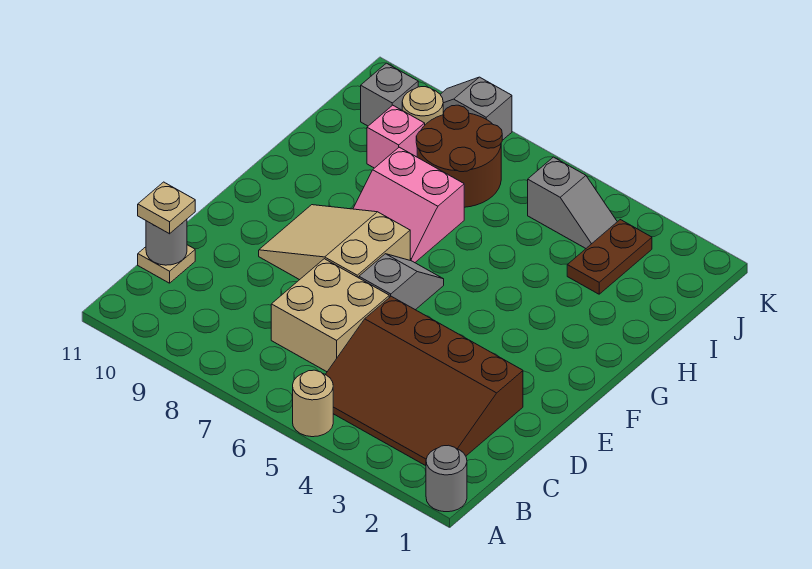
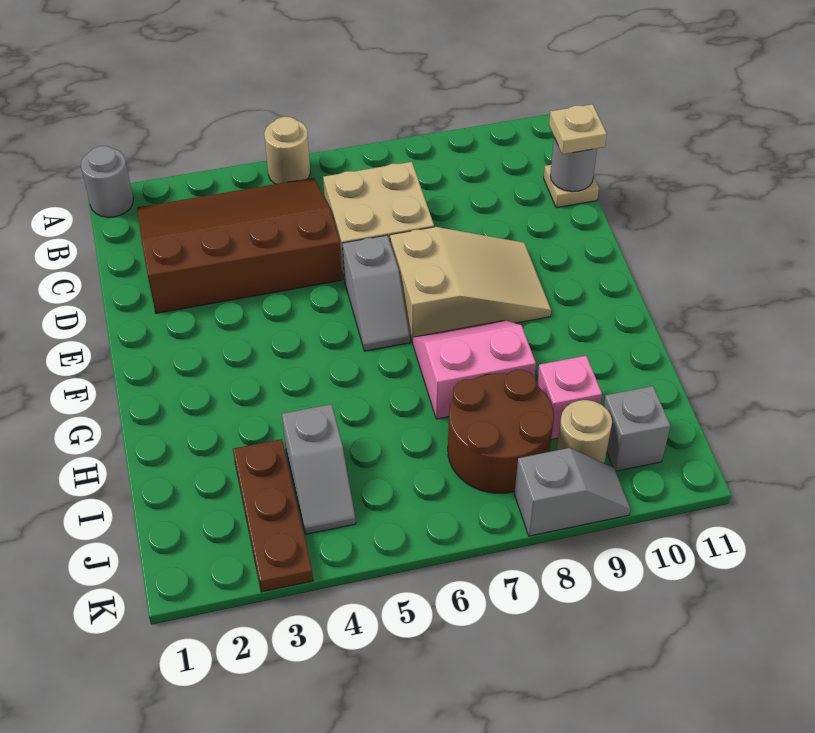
brown plate I3:J3 level 1 -> brown plate I3:K3 level 1
grey slope J4:J5 level 1 top 5 -> grey slope I4:J4 level 1 top I

